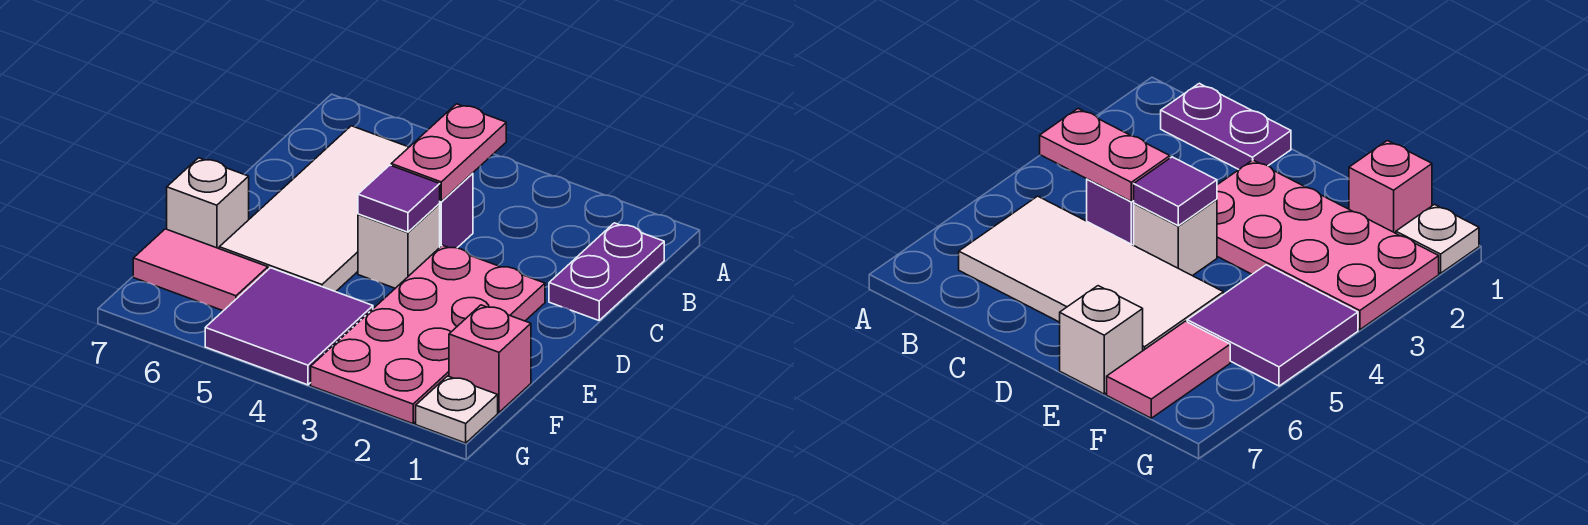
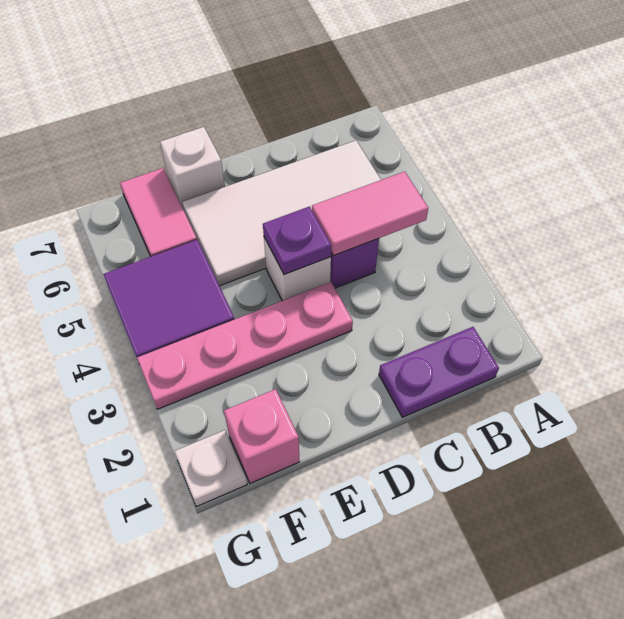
pink plate B4:C4 level 2 -> pink tile B4:C4 level 2
pink plate D2:G3 level 1 -> pink plate D3:G3 level 1
purple tile D4 level 2 -> purple plate D4 level 2

